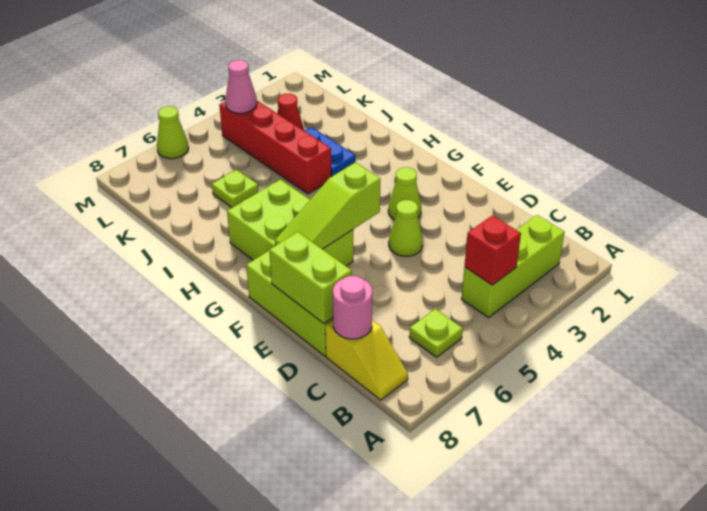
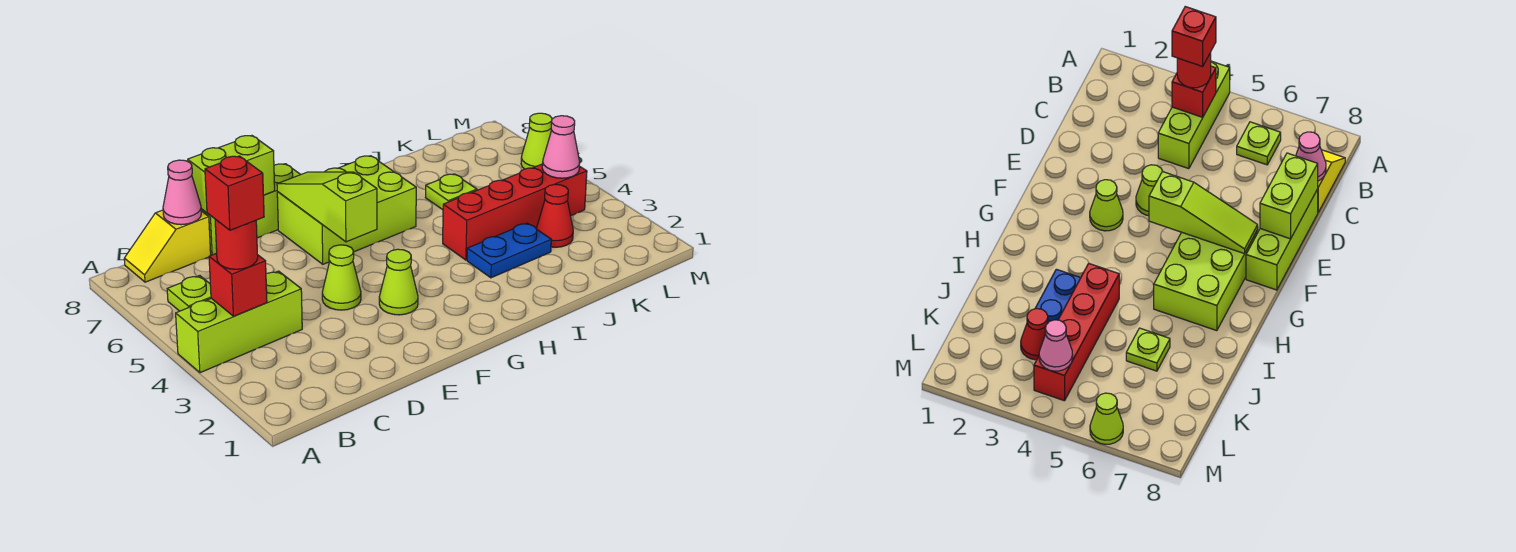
lime brick B2:B4 level 1 -> lime brick A4:C4 level 1
none -> red round brick B4 level 3
none -> red brick B4 level 4
pink round brick C8 level 2 -> pink cone C8 level 2

